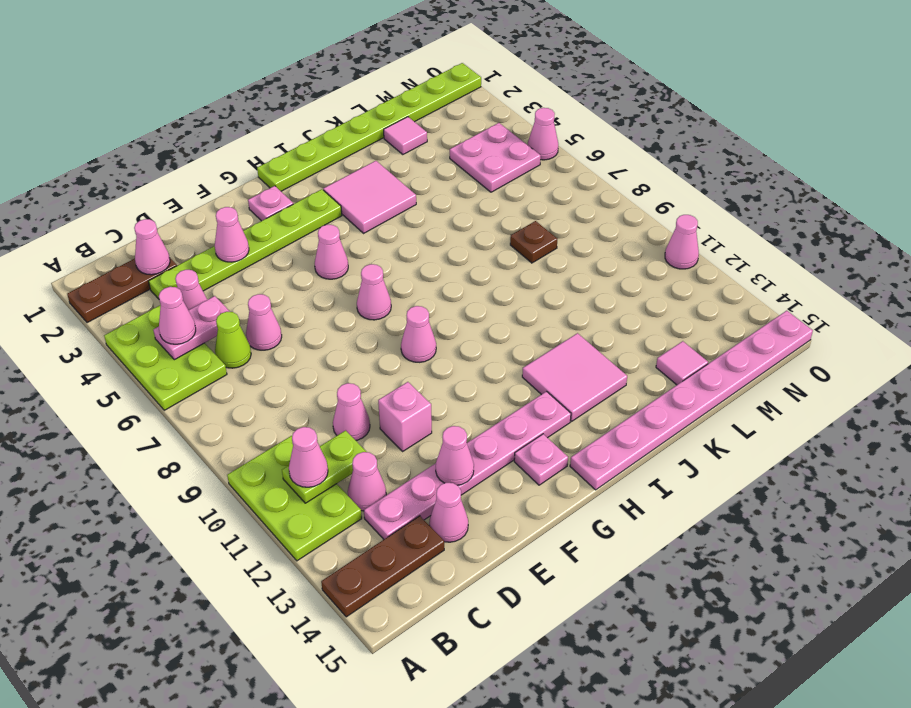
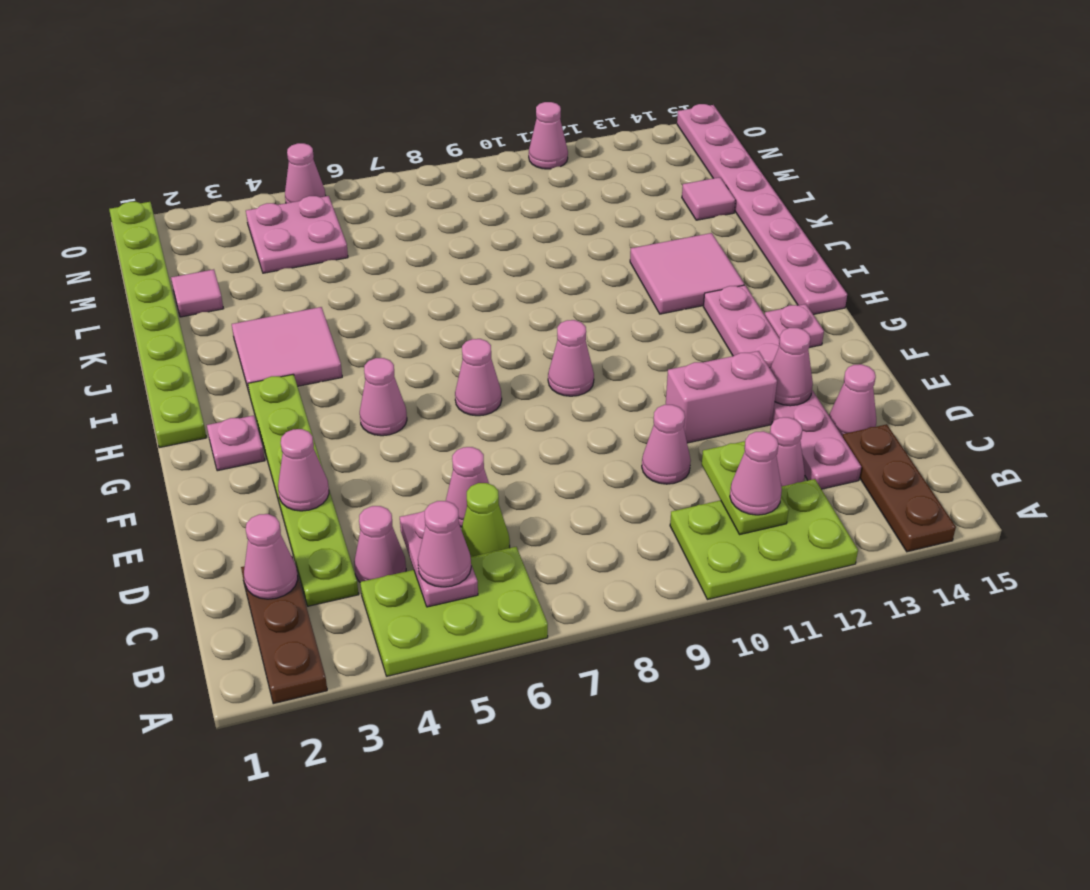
pink brick E11 level 1 -> pink brick E11:E12 level 1
brown plate L8 level 1 -> none

